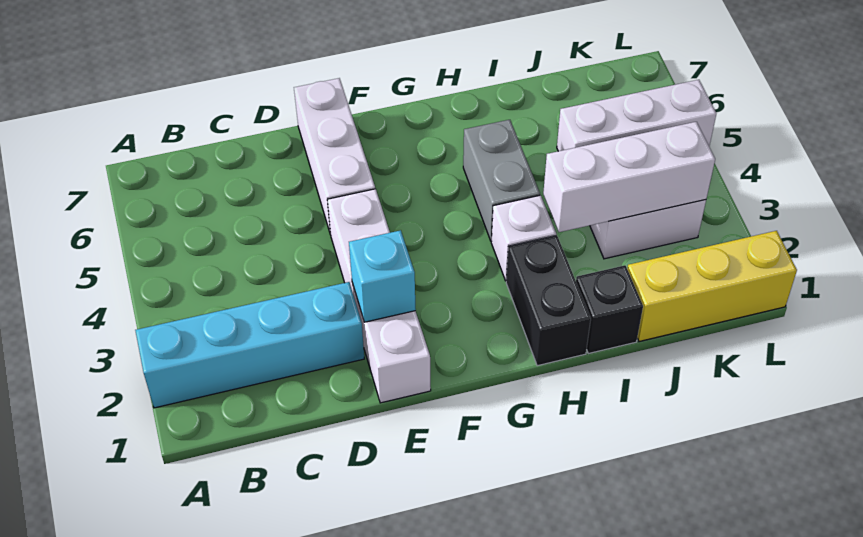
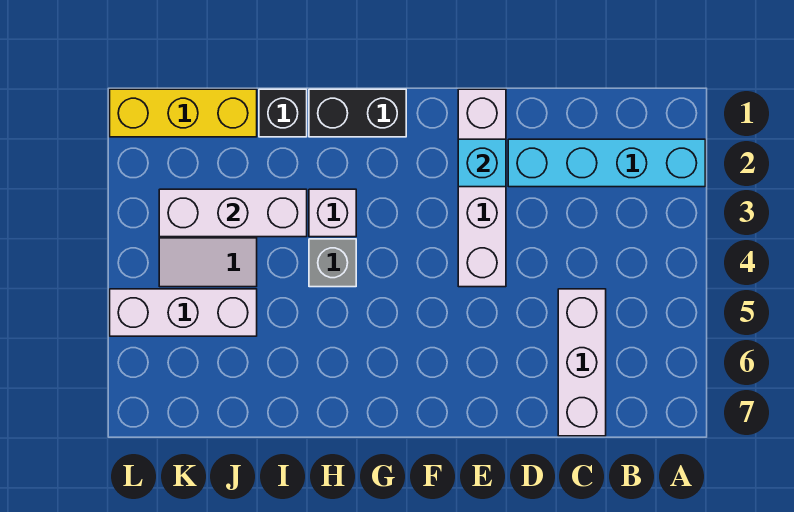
white brick E5:E7 level 1 -> white brick C5:C7 level 1
black brick H1:H2 level 1 -> black brick G1:H1 level 1
grey brick H4:H5 level 1 -> grey brick H4 level 1

